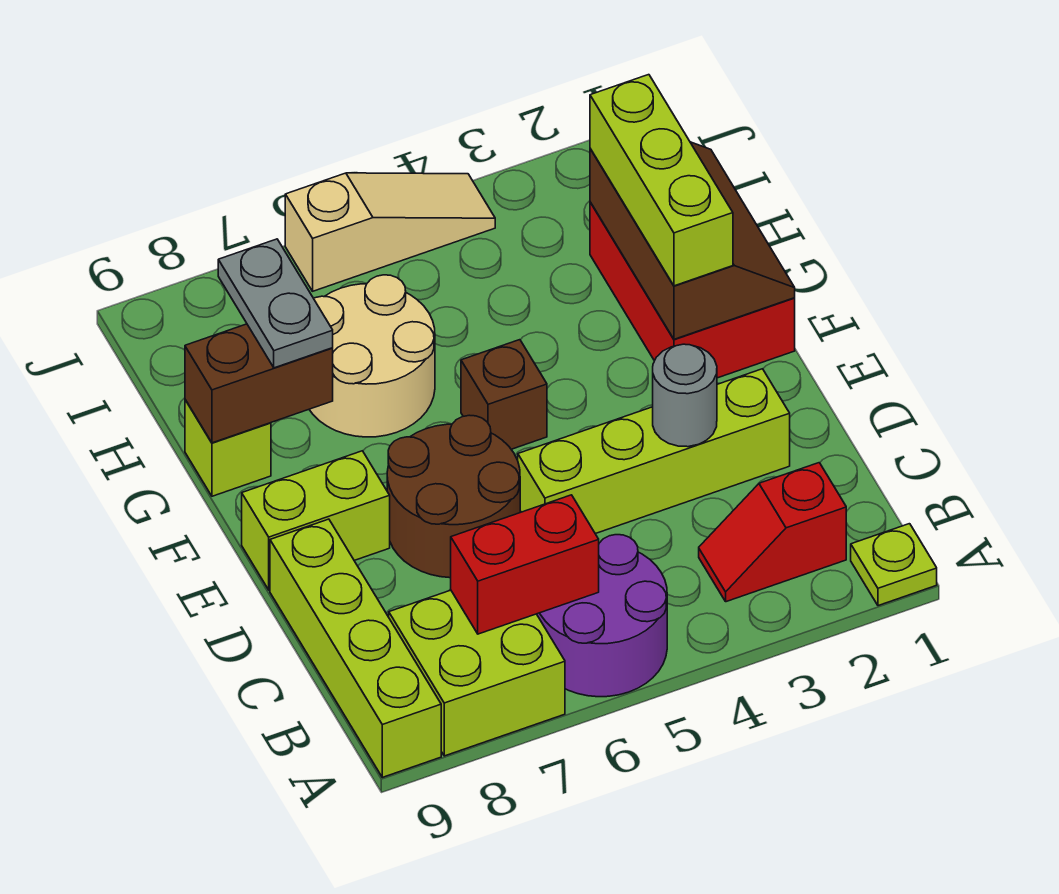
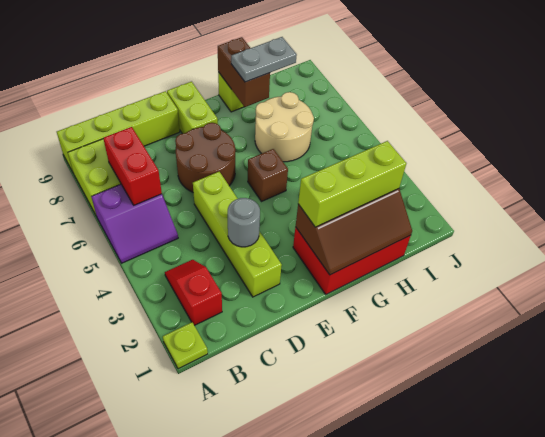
purple round brick A5:B6 level 1 -> purple slope A5:B6 level 1 top 6
tan slope J4:J6 level 1 top 6 -> none

